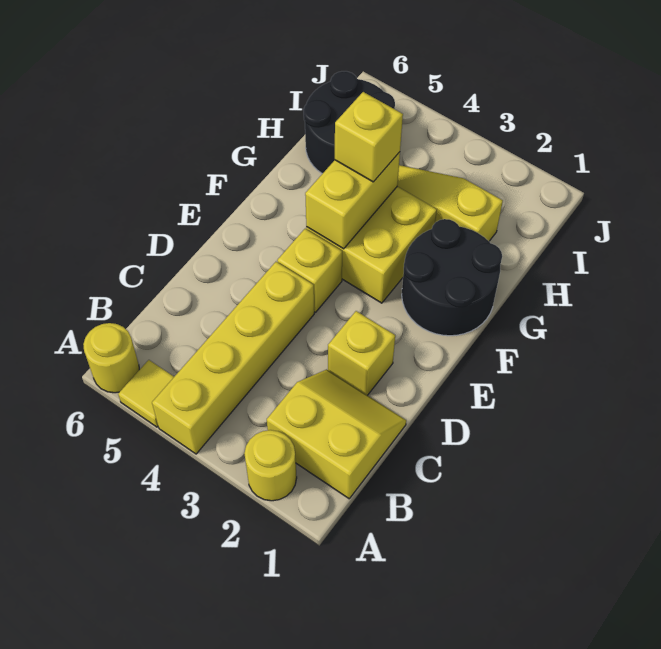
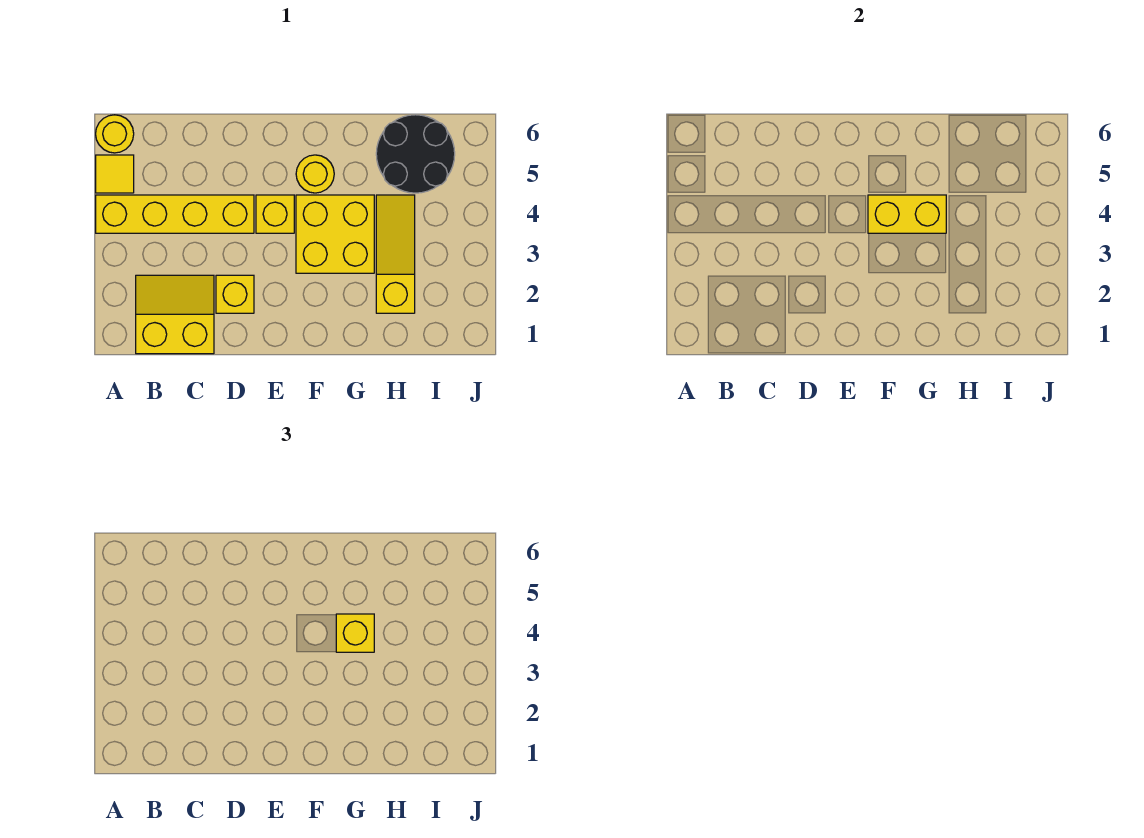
yellow round brick A2 level 1 -> yellow round brick F5 level 1
yellow slope B1:C2 level 1 top B -> yellow slope B1:C2 level 1 top 1
black round brick F1:G2 level 1 -> none

